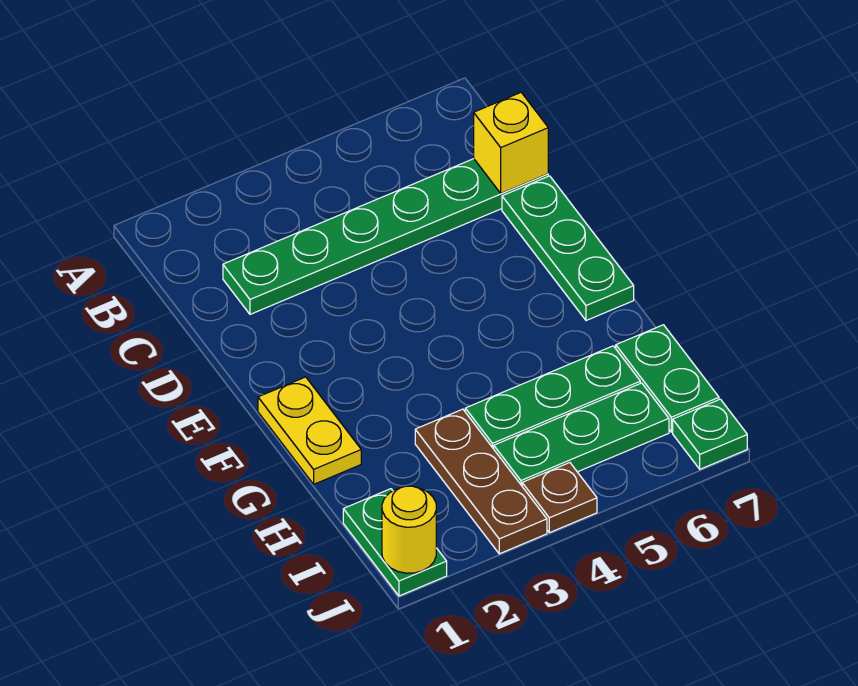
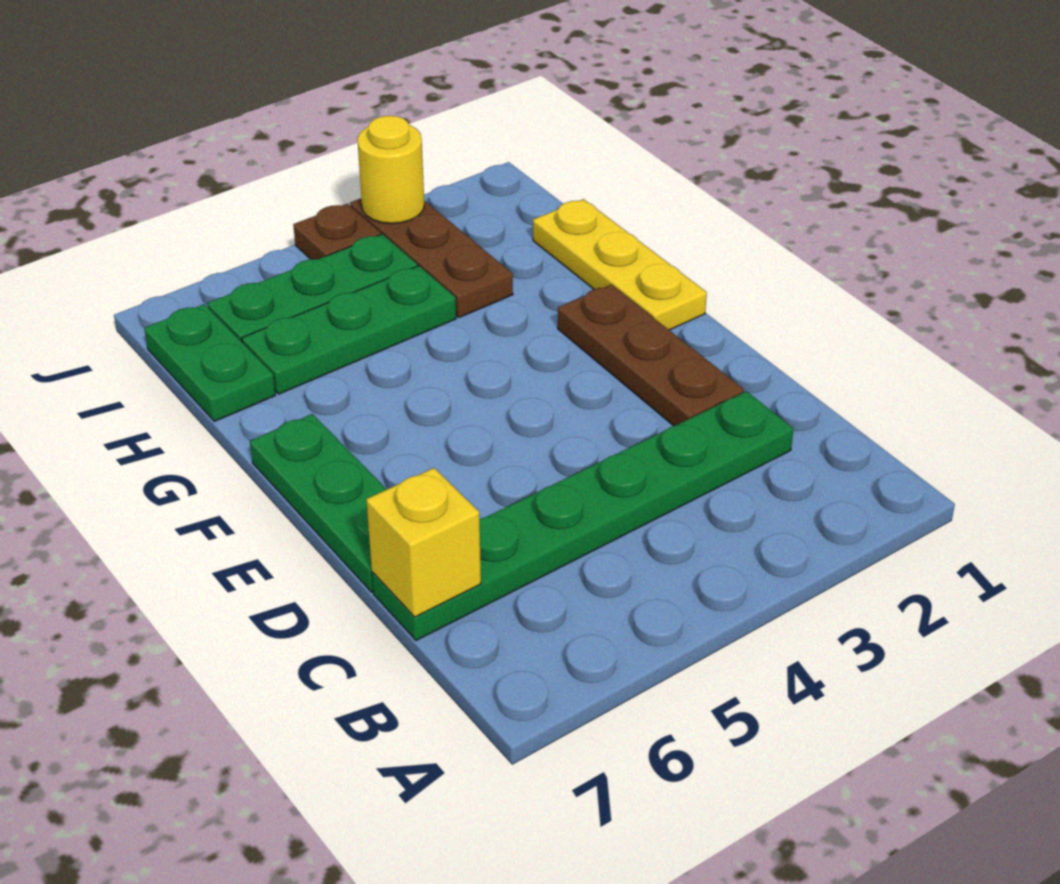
none -> brown plate D2:F2 level 1
yellow plate F1:G1 level 1 -> yellow plate F1:H1 level 1
green plate I1:J1 level 1 -> none
yellow round brick J1 level 2 -> yellow round brick J3 level 2
green plate J7 level 1 -> none

